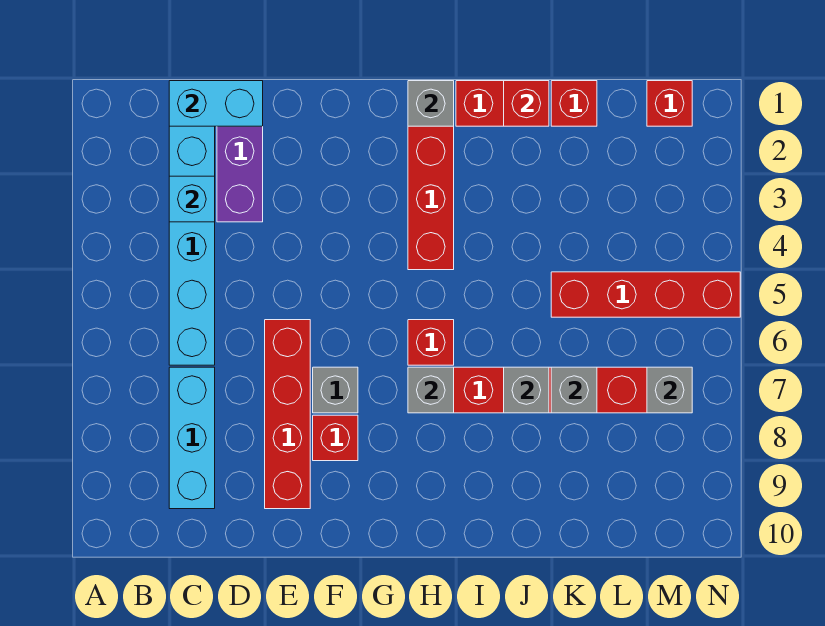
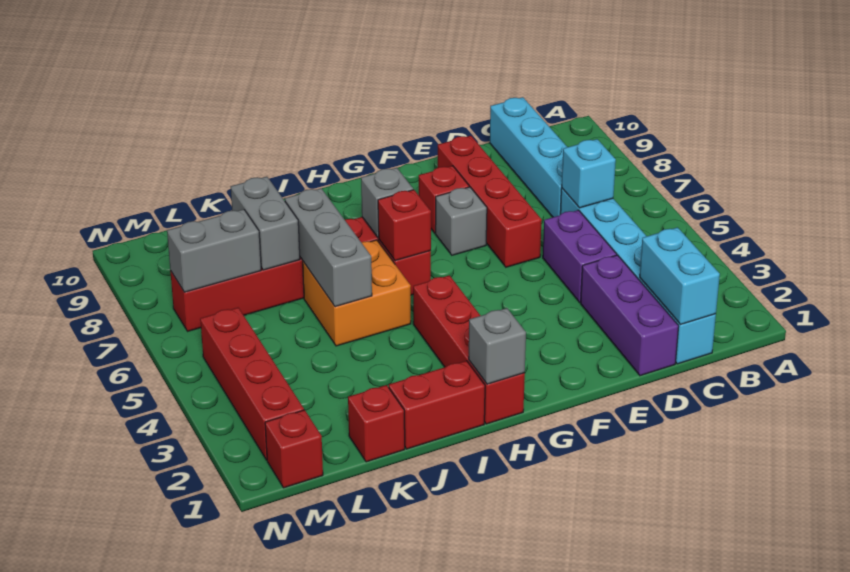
cyan brick C1:D1 level 2 -> cyan brick C1:C2 level 2
cyan brick C3 level 2 -> cyan brick C6 level 2
cyan brick C7:C9 level 1 -> cyan brick C7:C10 level 1
none -> purple brick D4:D5 level 1
none -> orange brick I5:J6 level 1
red brick J1 level 2 -> red brick H6 level 2
grey brick J7 level 2 -> grey brick J5:J7 level 2
red brick K5:N5 level 1 -> red brick M2:M5 level 1
grey brick K7 level 2 -> grey brick K7:K8 level 2
grey brick M7 level 2 -> grey brick L7:M7 level 2

